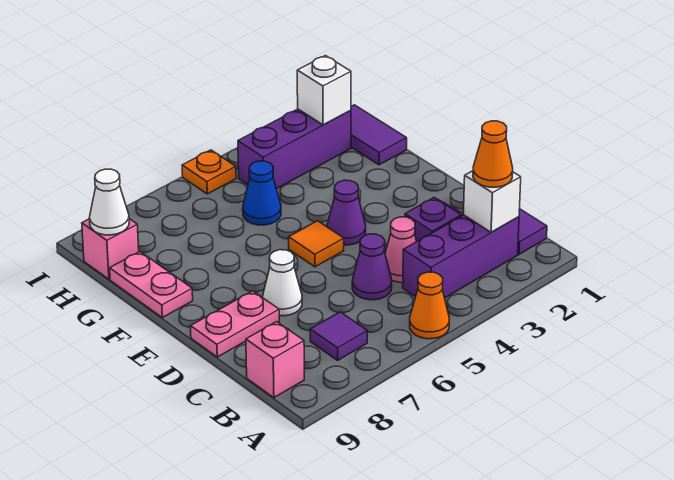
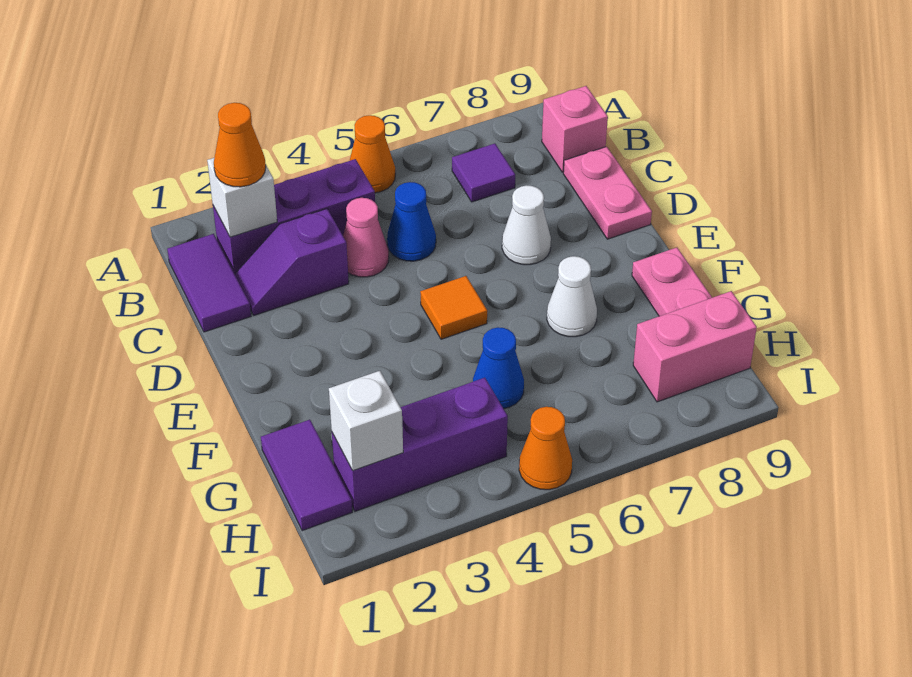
purple cone C5 level 1 -> blue cone C5 level 1
pink plate D8:D9 level 1 -> pink plate C9:D9 level 1
purple cone E4 level 1 -> none
pink brick H9 level 1 -> pink brick H8:H9 level 1
white cone H9 level 2 -> white cone F7 level 1
orange plate I5 level 1 -> orange cone I5 level 1

